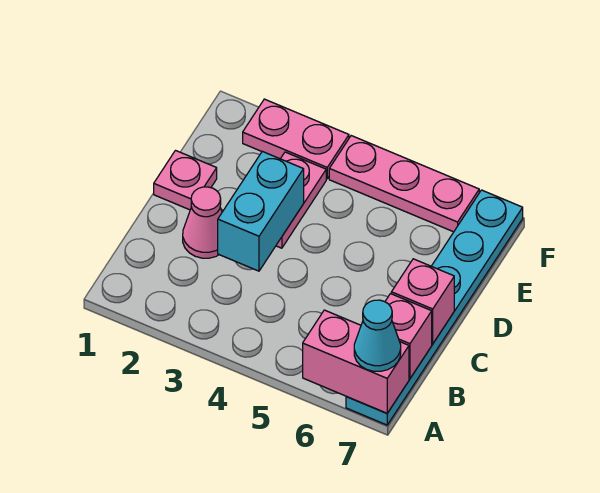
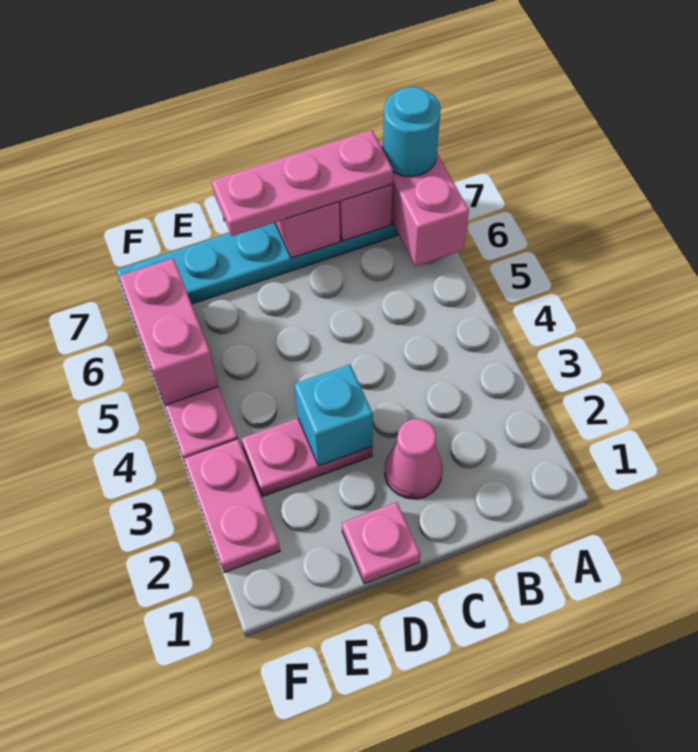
cyan cone A7 level 3 -> cyan round brick A7 level 3
none -> pink plate B7:D7 level 3
cyan brick C3:D3 level 2 -> cyan brick D3 level 2
none -> pink brick F5:F6 level 2

